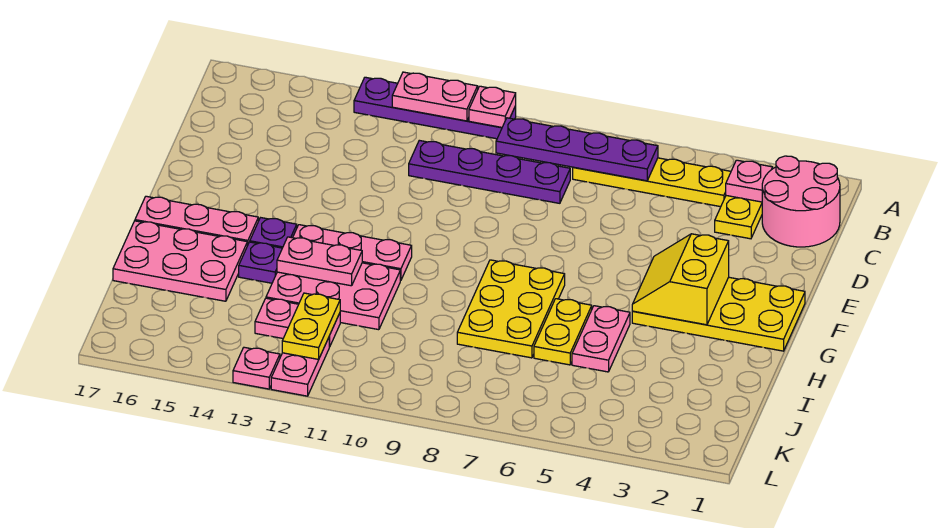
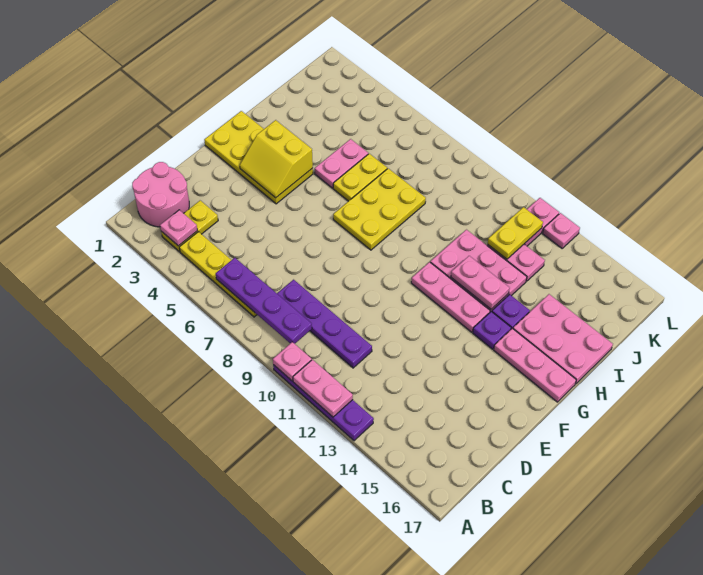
yellow slope F3:G4 level 2 top 3 -> yellow slope F3:G4 level 2 top G

